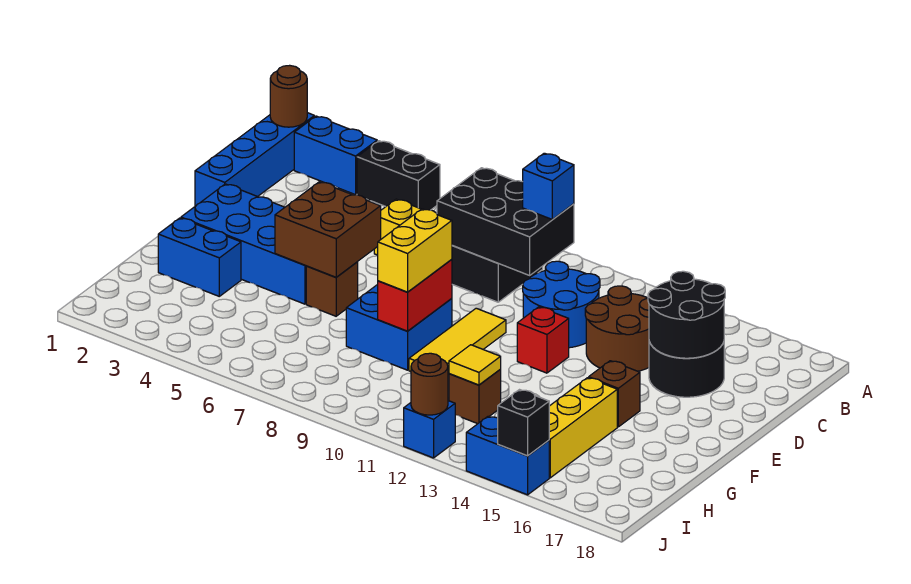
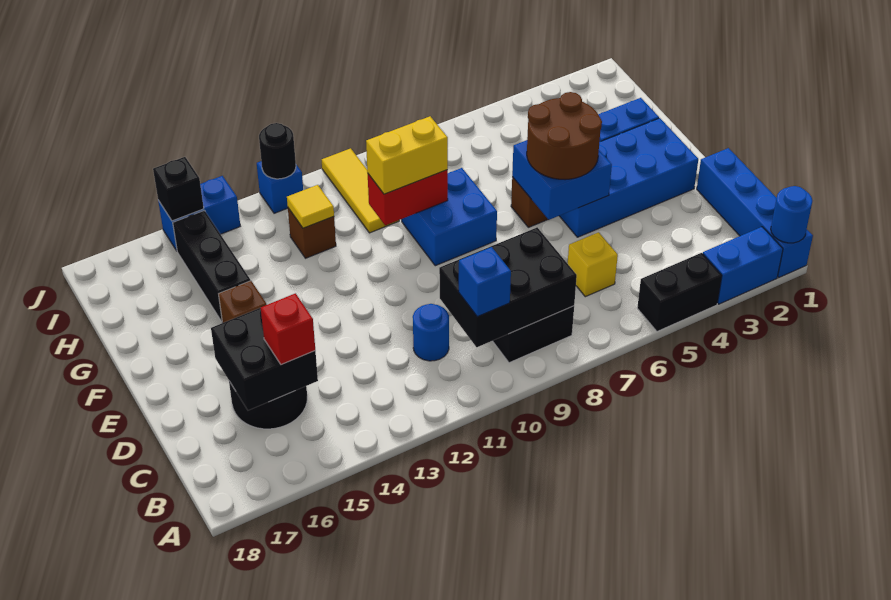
brown round brick A1 level 2 -> blue round brick A1 level 2
blue round brick C11:D12 level 1 -> blue round brick C11 level 1
brown round brick C13:D14 level 1 -> brown round brick E5:F6 level 3
black round brick C15:D16 level 2 -> black brick C15:D16 level 2
brown brick E5:F6 level 2 -> blue brick E5:F6 level 2
yellow tile E10:G10 level 1 -> yellow tile H10:J10 level 1
red brick E12 level 1 -> red brick C15 level 3
red brick F9:G9 level 2 -> red brick G9:G10 level 2
yellow brick F9:G9 level 3 -> yellow brick G9:G10 level 3
yellow brick G15:I15 level 1 -> black brick G15:I15 level 1
brown round brick J12 level 2 -> black round brick J12 level 2

